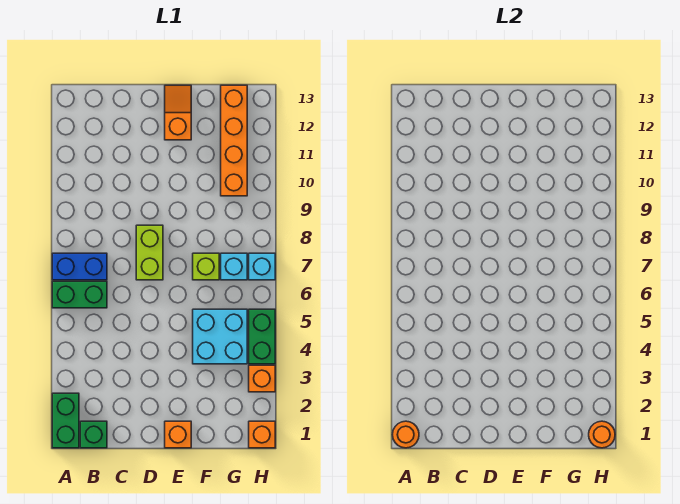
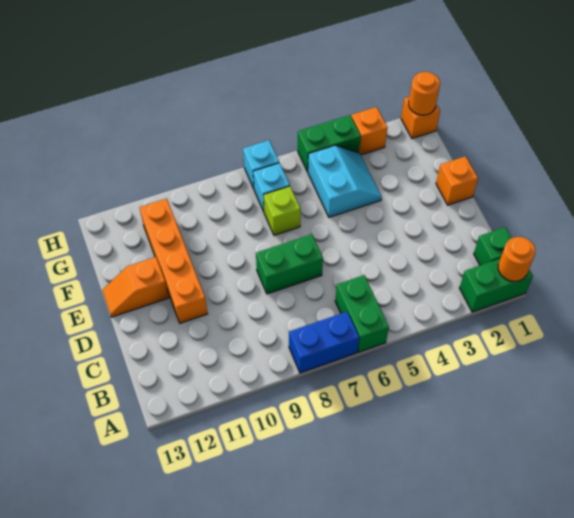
blue brick A7:B7 level 1 -> blue brick A7:A8 level 1
lime brick D7:D8 level 1 -> green brick D7:D8 level 1
cyan brick F4:G5 level 1 -> cyan slope F4:G5 level 1 top 5
orange brick G10:G13 level 1 -> orange brick D11:G11 level 1

